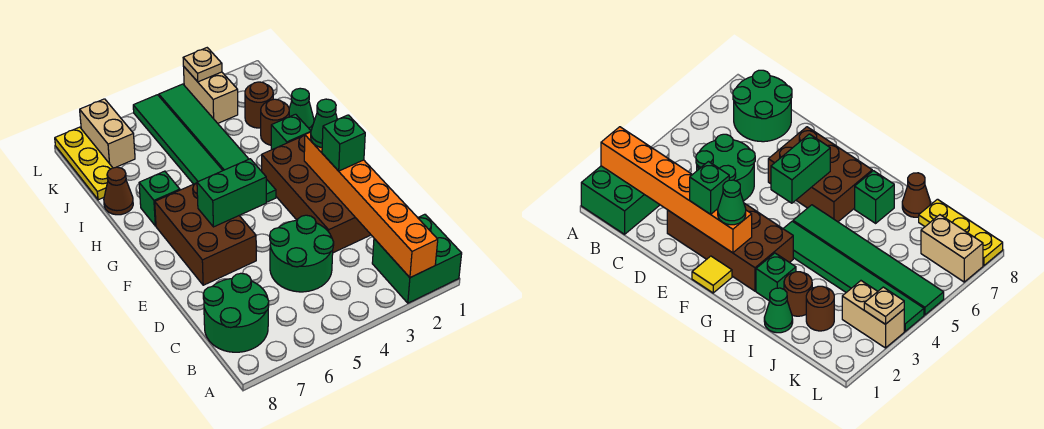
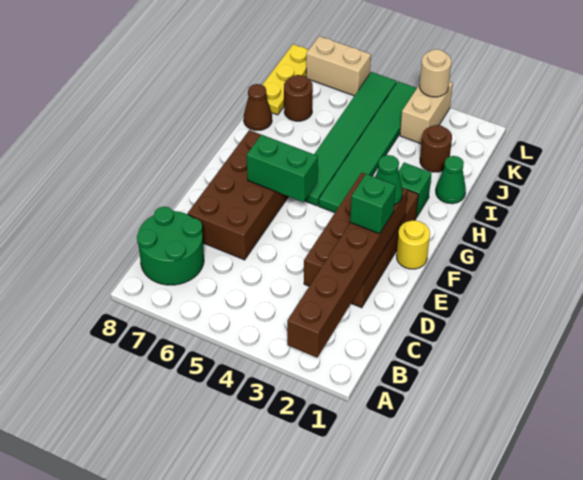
green brick A1:B2 level 1 -> none
orange brick A2:F2 level 2 -> brown brick A2:F2 level 2
green round brick C4:D5 level 1 -> none
brown brick E6:G7 level 1 -> brown brick D6:G7 level 1
yellow tile F1 level 1 -> yellow round brick F1 level 1
green brick H7 level 1 -> none
brown round brick I2 level 1 -> brown round brick J7 level 1
tan brick K7:L7 level 1 -> tan brick L6:L7 level 1
tan plate L3 level 2 -> tan round brick L3 level 2

